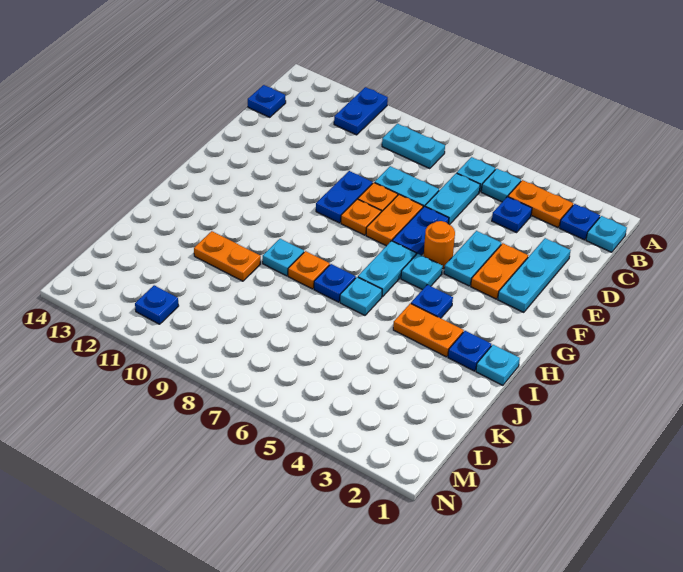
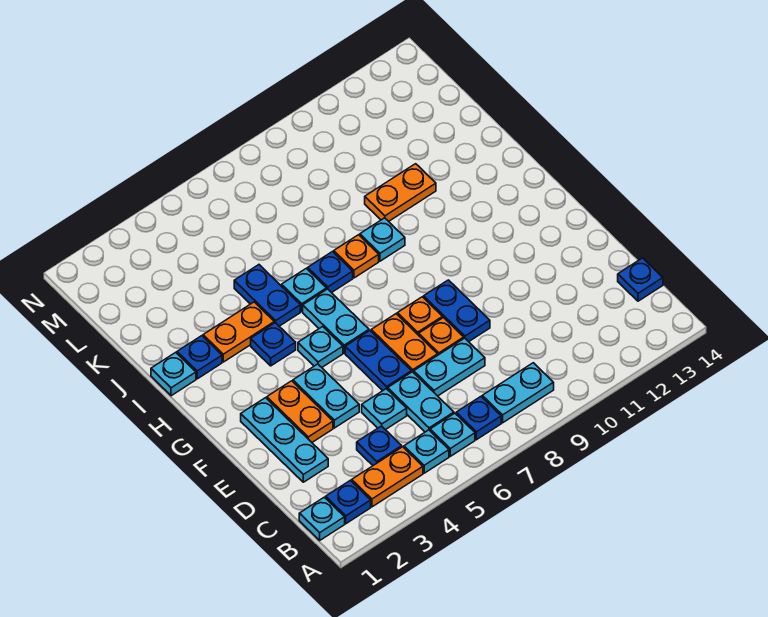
blue plate A11:B11 level 1 -> blue plate I5:J5 level 1
none -> cyan plate D5 level 1
orange round brick F5 level 1 -> none
blue plate M11 level 1 -> blue plate B7 level 1

